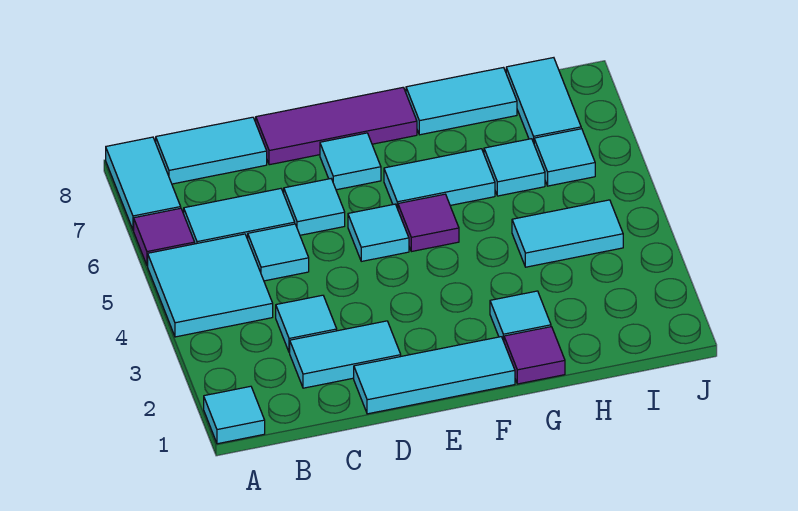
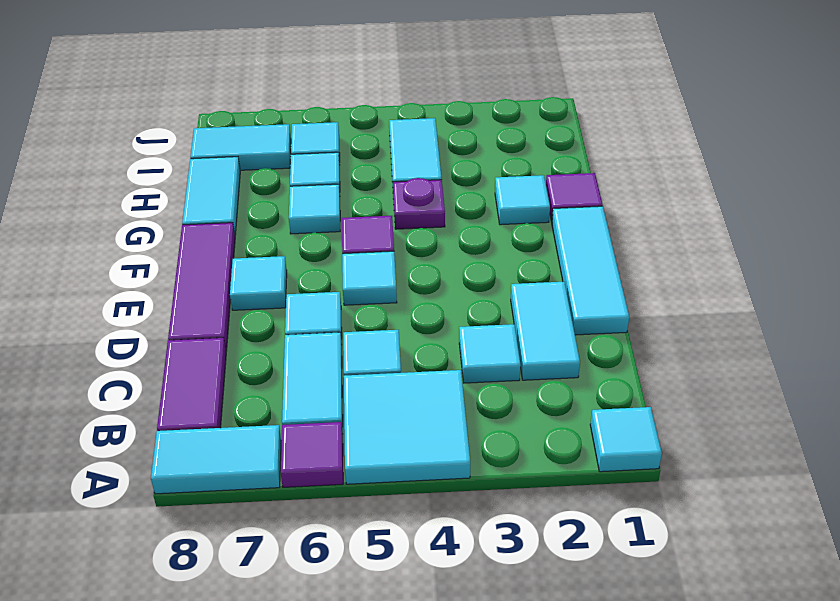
cyan tile B8:C8 level 1 -> purple tile B8:C8 level 1
cyan tile F6:G6 level 1 -> cyan tile G6 level 1
none -> purple plate G4 level 1

